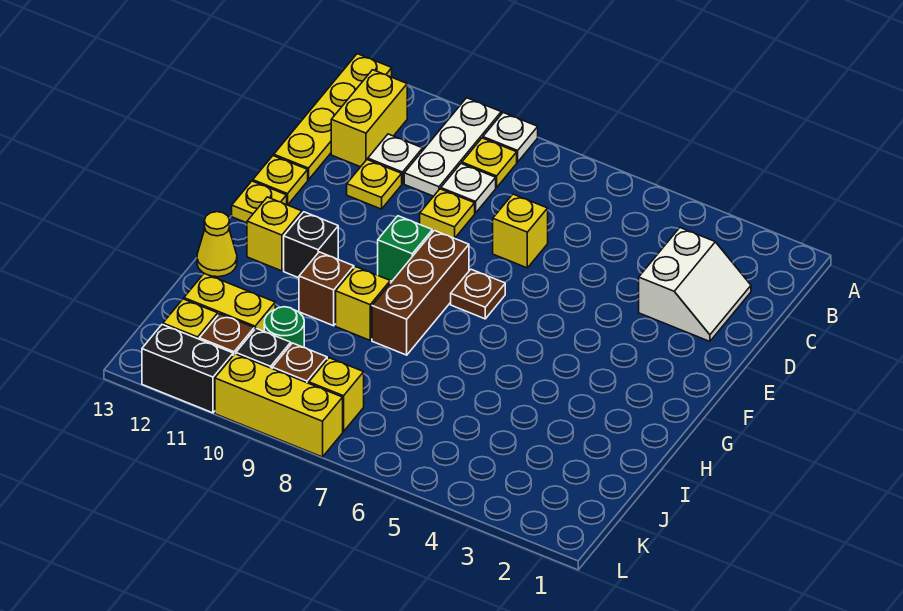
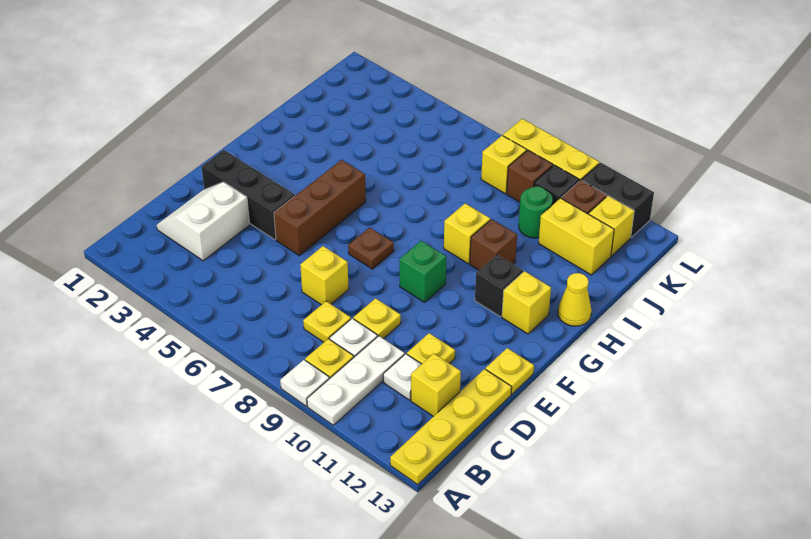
yellow brick B12:C12 level 1 -> yellow brick C12 level 1
none -> black brick E2:E4 level 1
brown brick F8:H8 level 1 -> brown brick E5:G5 level 1
yellow plate F13 level 1 -> yellow plate C8 level 1

